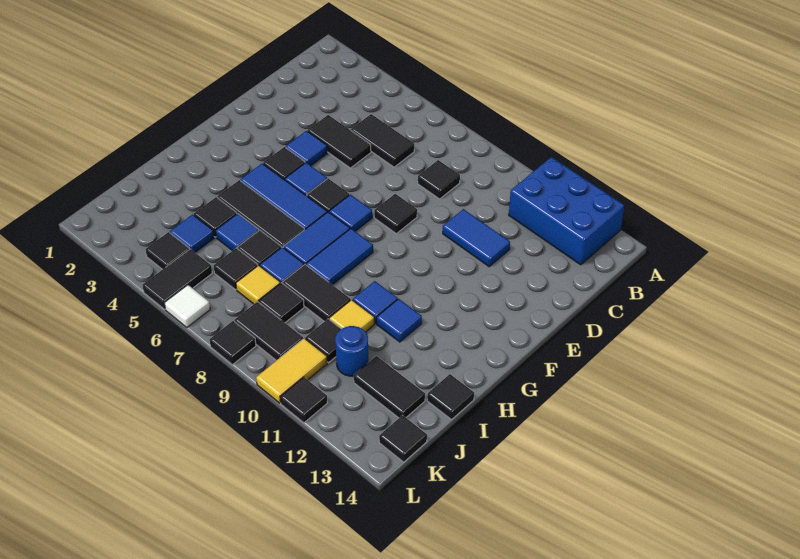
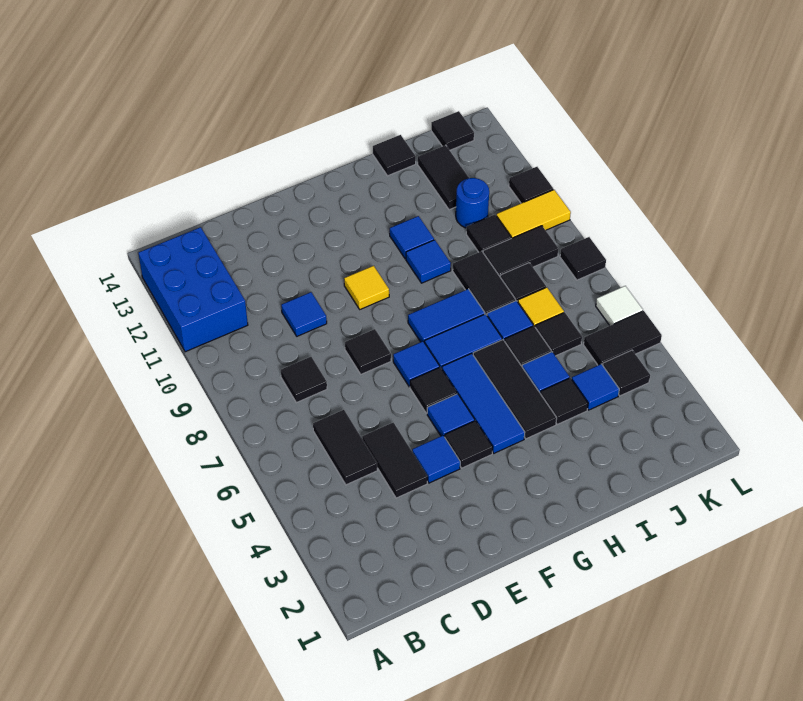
blue tile D10:D11 level 1 -> blue tile D10 level 1
yellow tile I10 level 1 -> yellow tile F10 level 1
black tile K8:K9 level 1 -> black tile J9:K9 level 1

